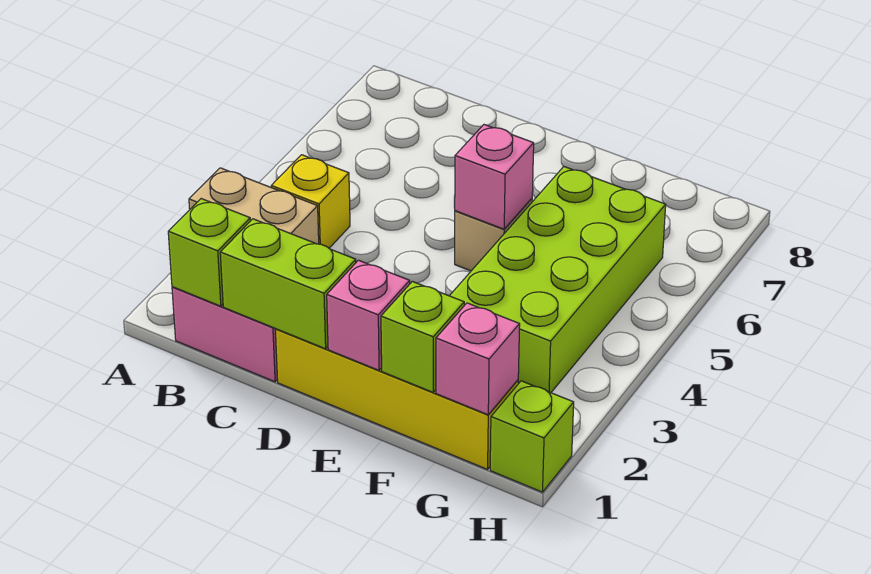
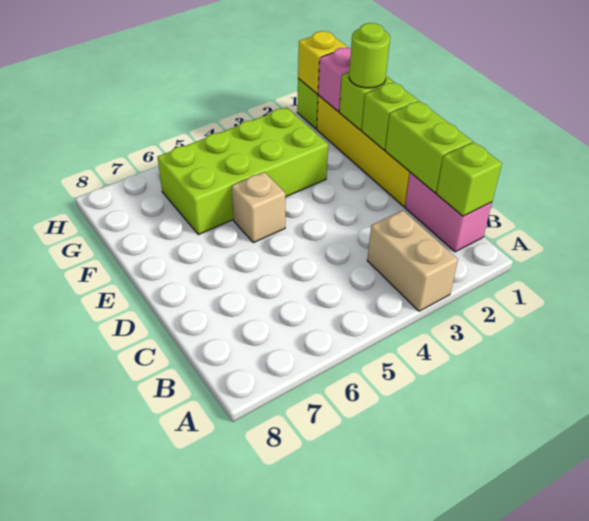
yellow brick B4 level 1 -> yellow brick H1 level 2
pink brick E1 level 2 -> lime brick E1 level 2
pink brick E5 level 2 -> none
none -> lime round brick F1 level 3

